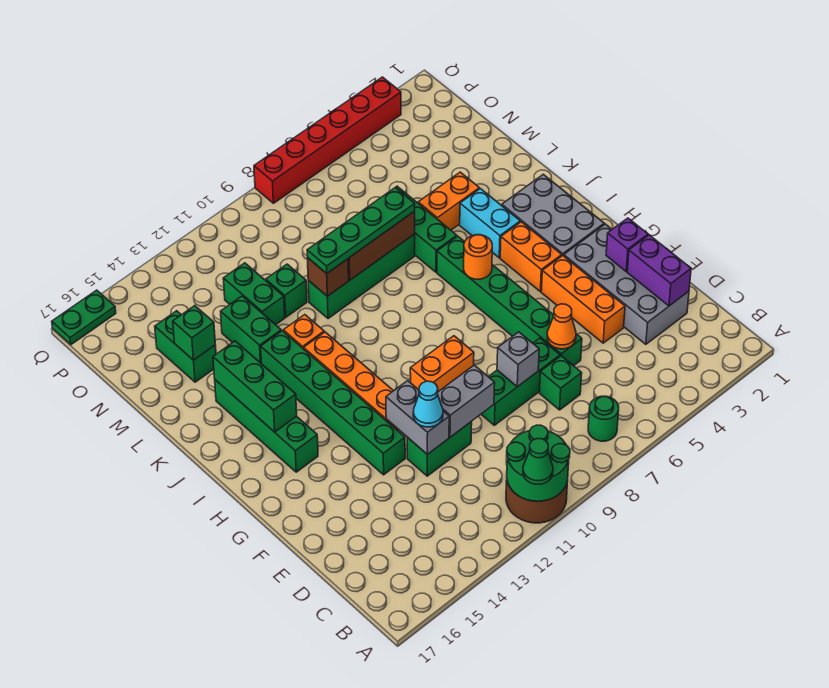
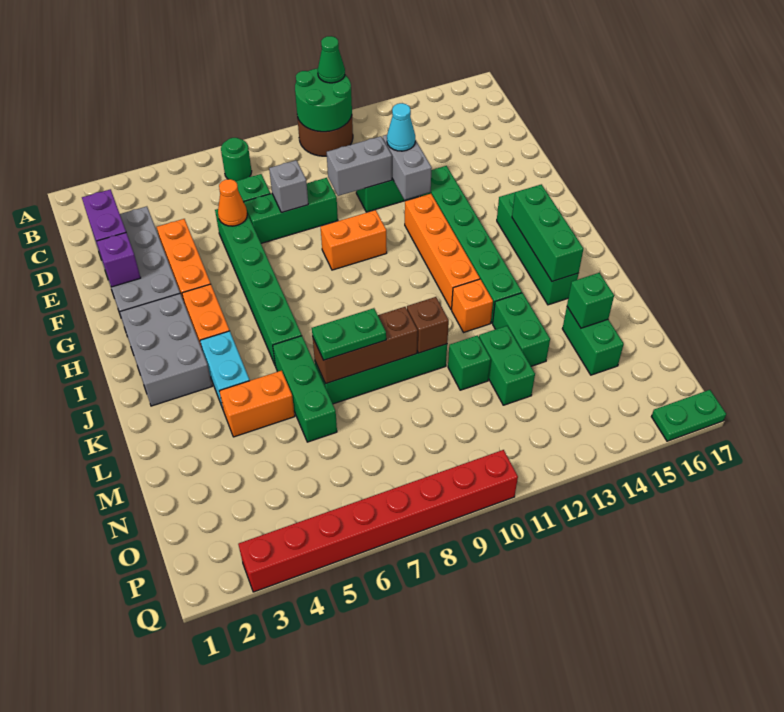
orange round brick I6 level 2 -> none
green plate L7:L10 level 3 -> green plate L7:L8 level 3
red brick Q3:Q8 level 1 -> red brick Q3:Q10 level 1

